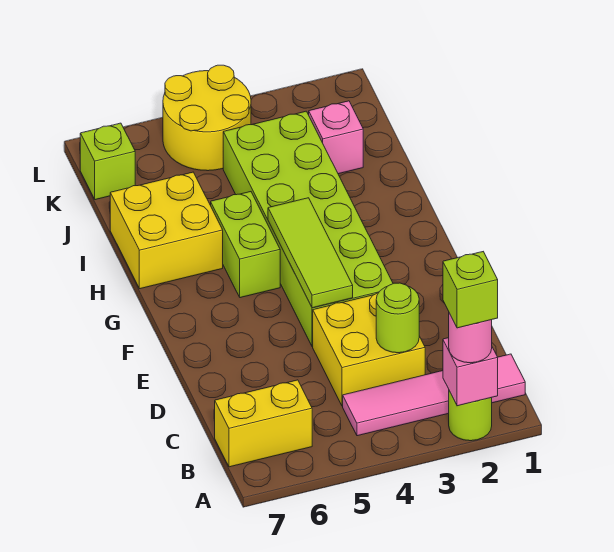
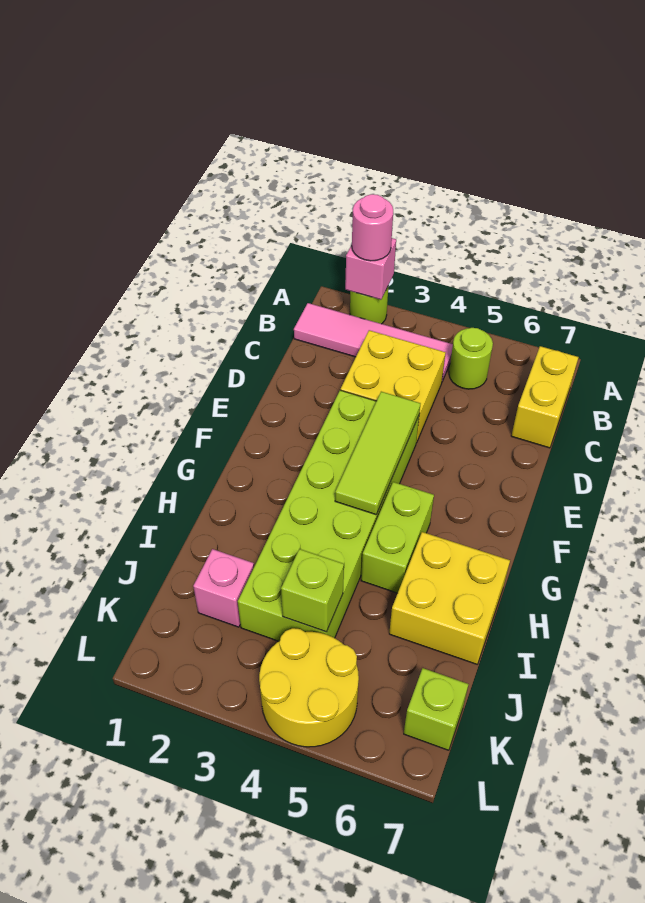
lime brick A2 level 4 -> lime brick J4 level 2
yellow brick B6:B7 level 1 -> yellow brick B7:C7 level 1
lime round brick C3 level 2 -> lime round brick B5 level 1

